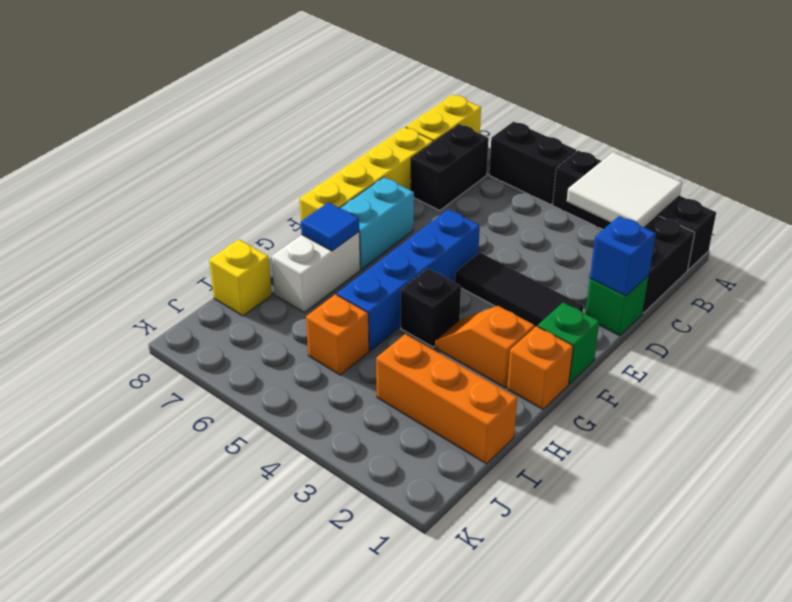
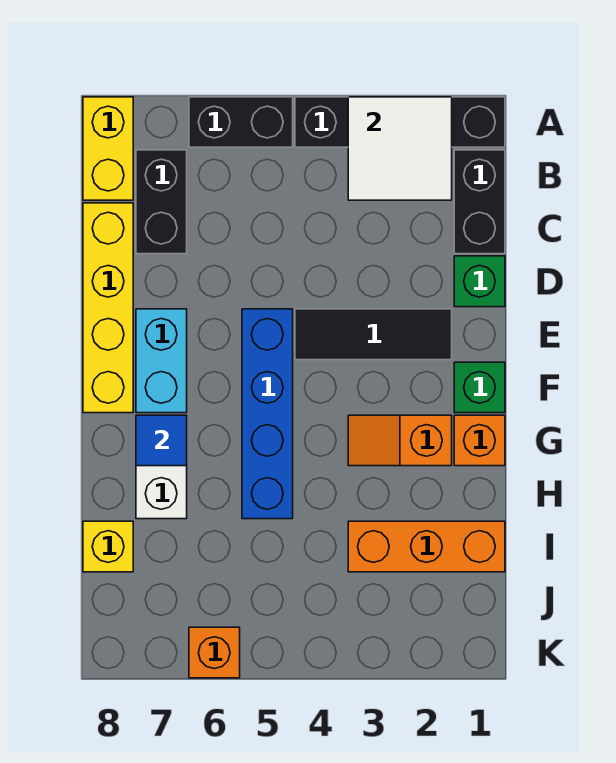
blue brick D1 level 2 -> none
black brick G4 level 1 -> none
orange brick I5 level 1 -> orange brick K6 level 1

